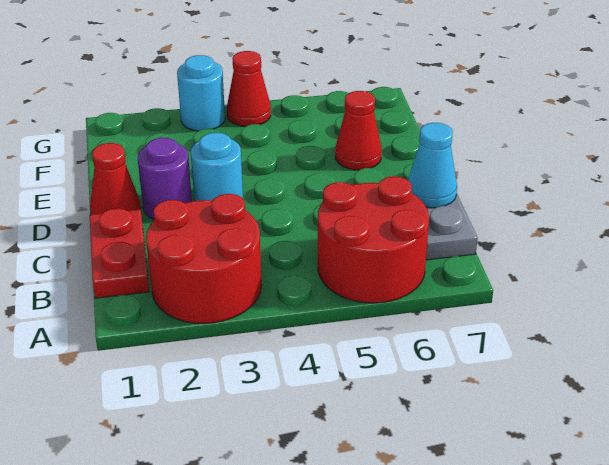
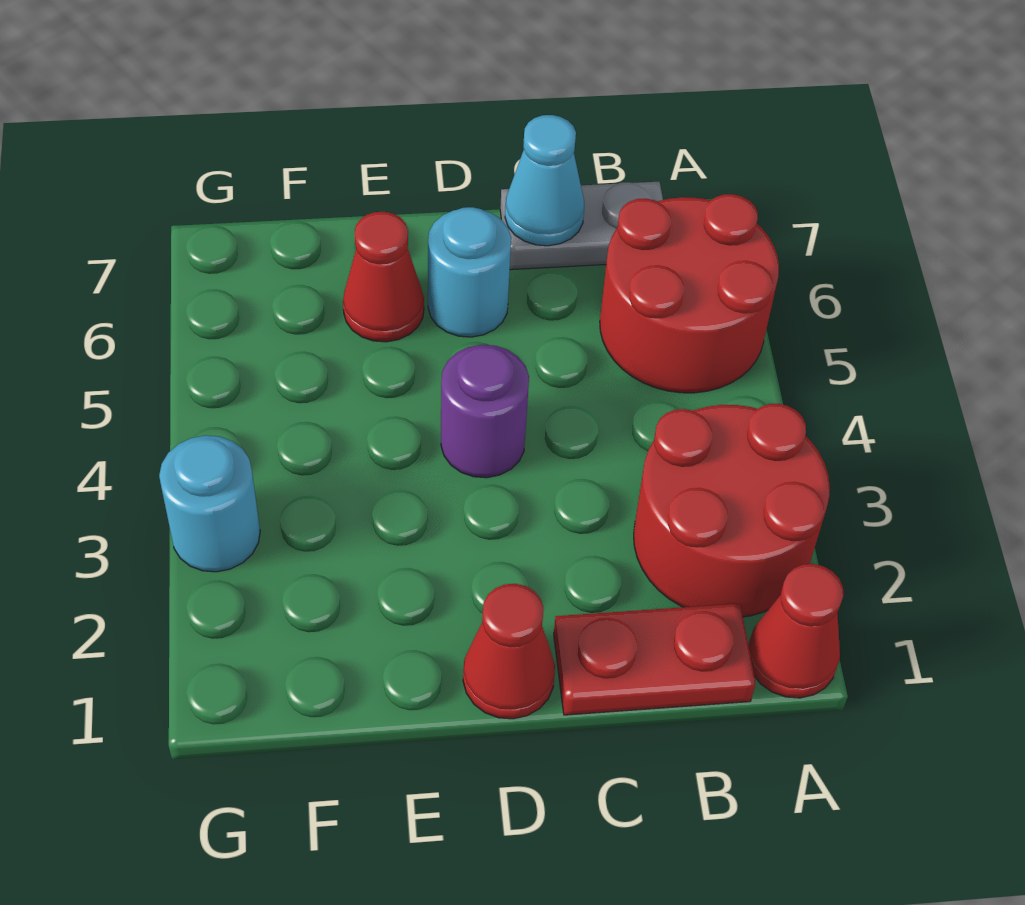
purple round brick D2 level 1 -> purple round brick D4 level 1
cyan round brick D3 level 1 -> cyan round brick D6 level 1
red cone G4 level 1 -> red cone A1 level 1

